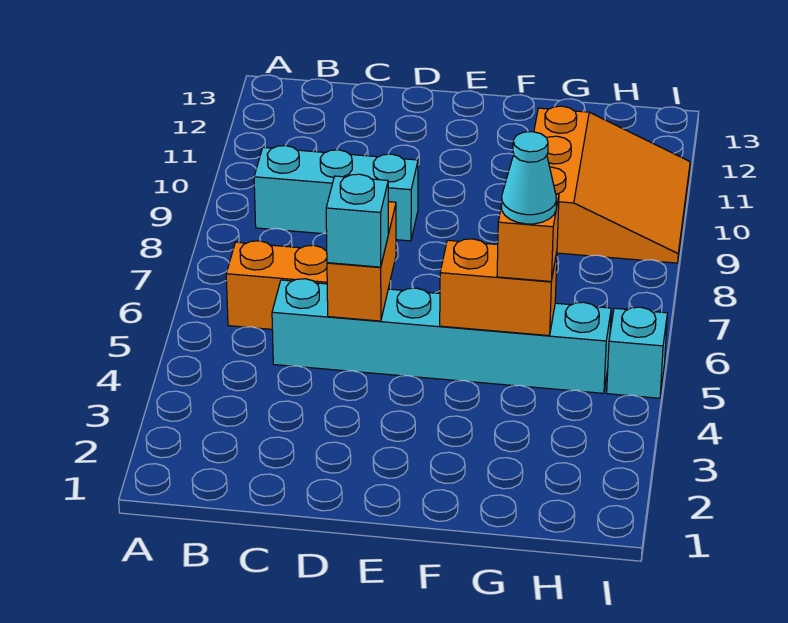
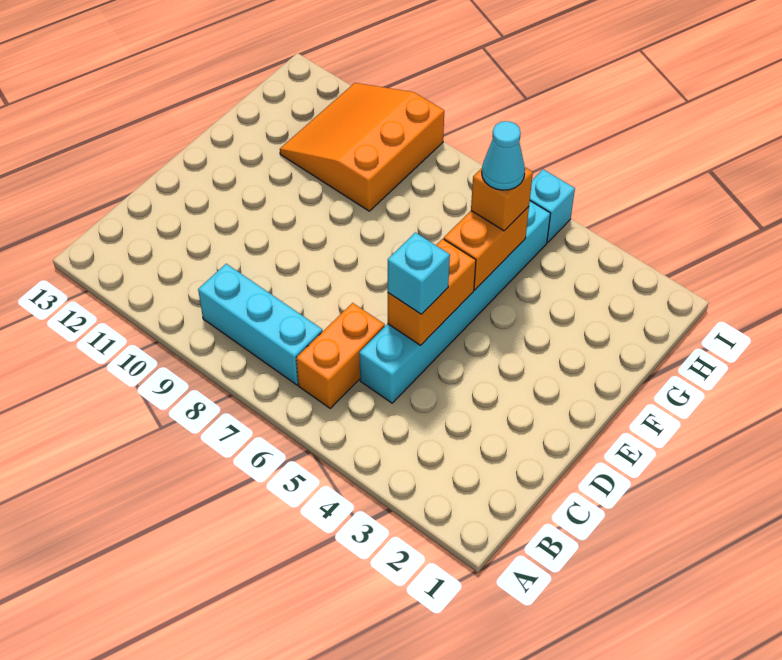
cyan brick B9:D9 level 1 -> cyan brick B7:B9 level 1
orange brick D5:D6 level 2 -> orange brick D5:E5 level 2
orange slope G9:I11 level 1 top G -> orange slope G9:I11 level 1 top 9

